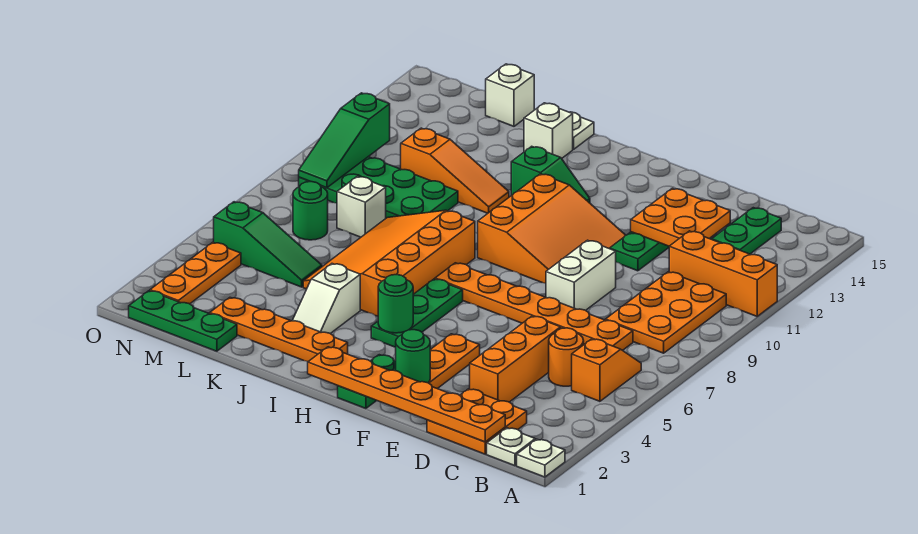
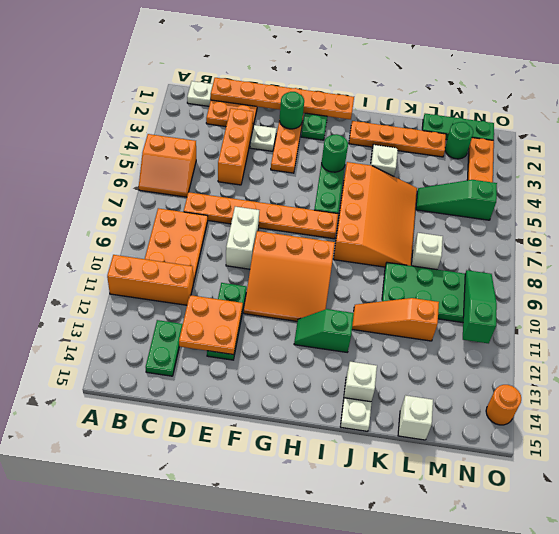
white plate A1 level 1 -> white plate E3 level 1
orange slope B5:B6 level 1 top 5 -> orange slope A5:B6 level 1 top 5
orange round brick C5 level 1 -> orange round brick O14 level 1
orange slope F9:H11 level 1 top H -> orange slope F9:H11 level 1 top 9
green round brick M7 level 1 -> green round brick M2 level 1

